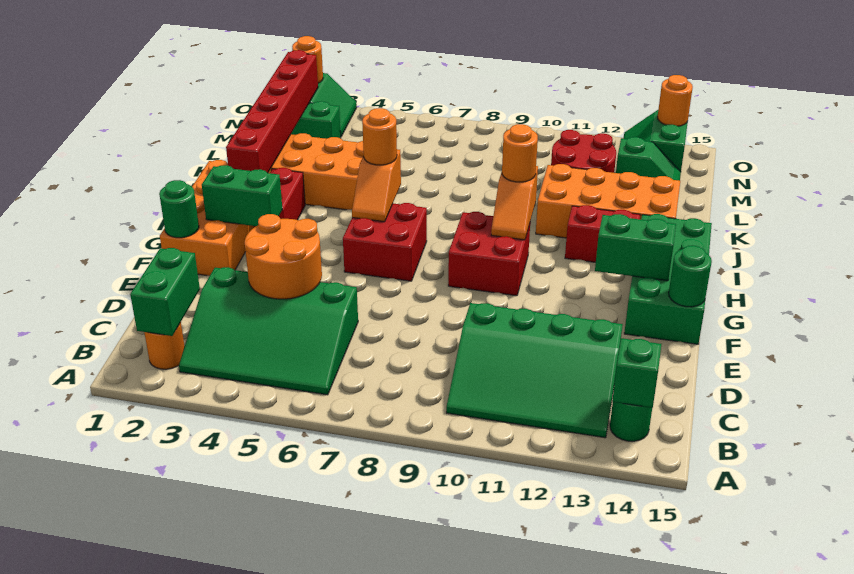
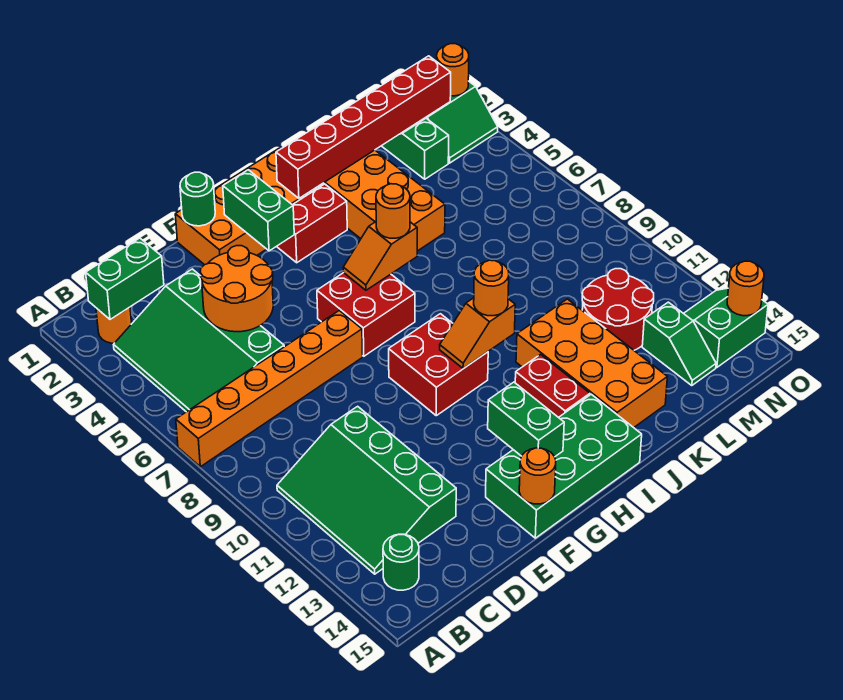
none -> orange brick A7:F7 level 1
green brick B14 level 2 -> none
green round brick F15 level 2 -> orange round brick F15 level 2

